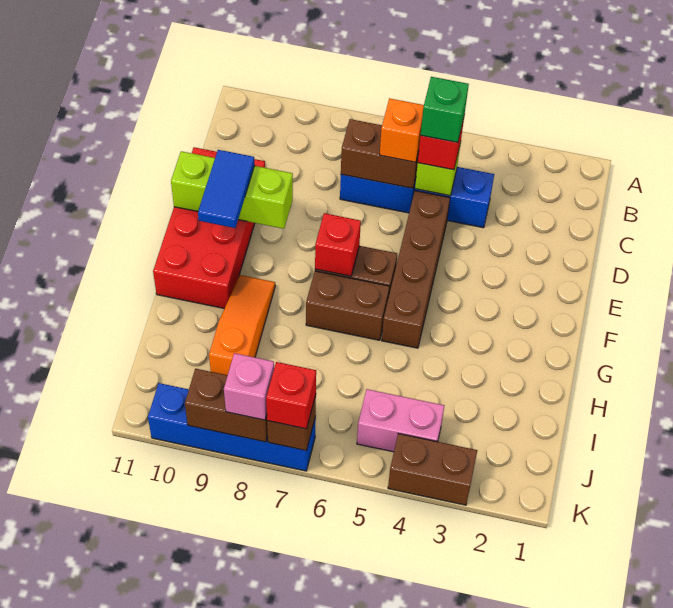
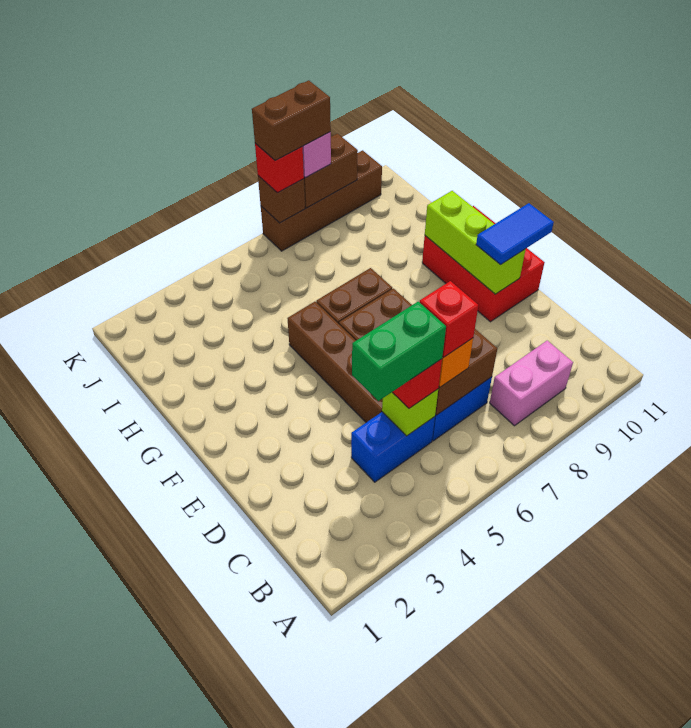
green brick C5 level 4 -> green brick C4:C5 level 4
red brick D10:G11 level 1 -> red brick E10:G11 level 1
lime brick E9:E11 level 2 -> lime brick E10:G10 level 2
blue tile E10:F10 level 3 -> blue tile E10:E11 level 3
red brick F7 level 2 -> red brick C6 level 4
orange slope G9:I9 level 1 top I -> none
pink brick J4:J5 level 1 -> pink brick B8:B9 level 1
brown brick K3:K4 level 1 -> brown brick K7:K8 level 4
blue brick K7:K10 level 1 -> brown brick K7:K10 level 1

